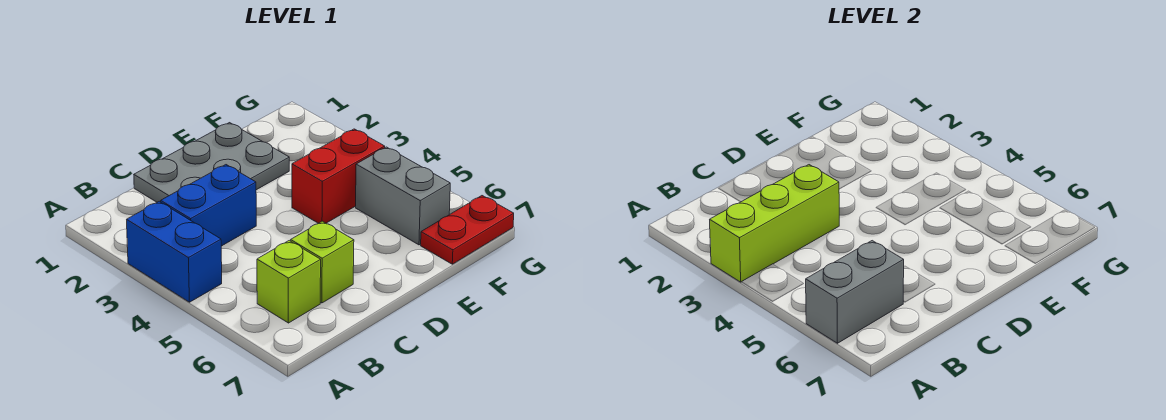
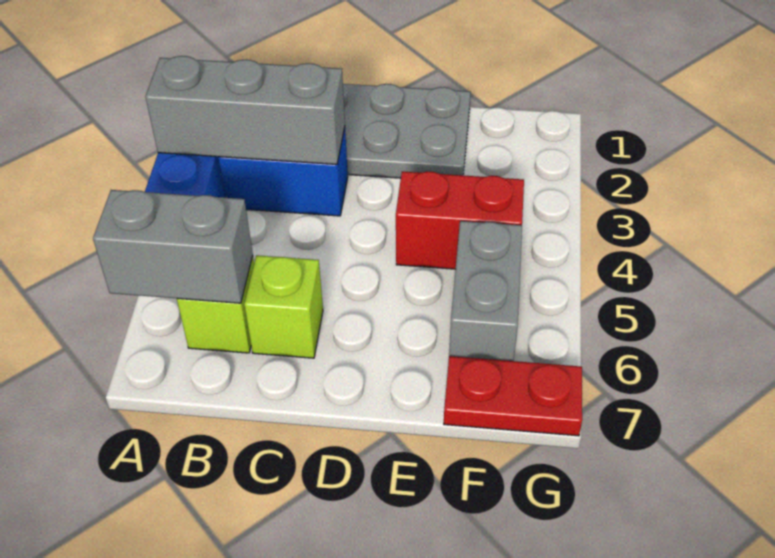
lime brick A3:C3 level 2 -> grey brick A3:C3 level 2

